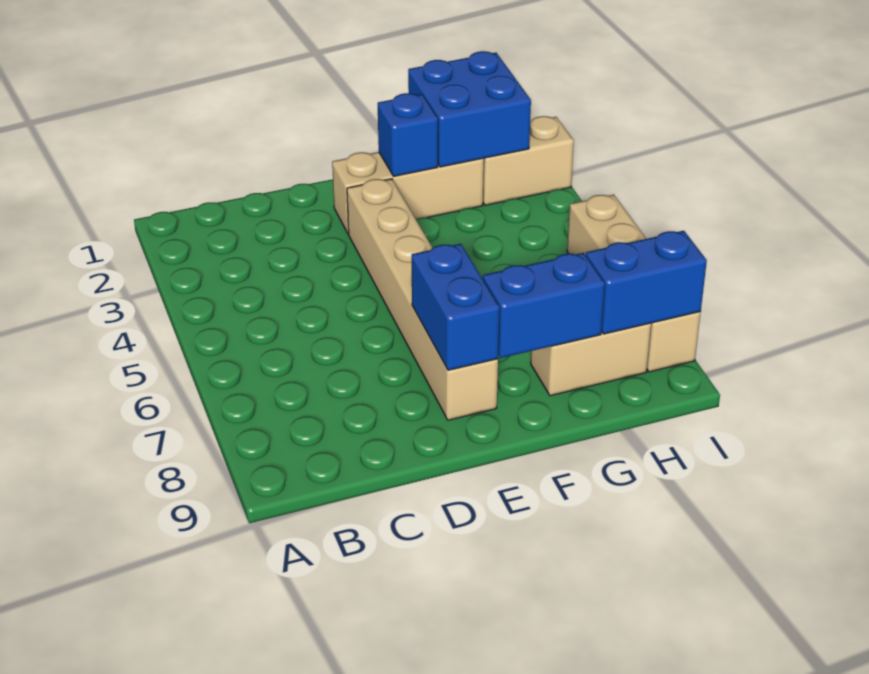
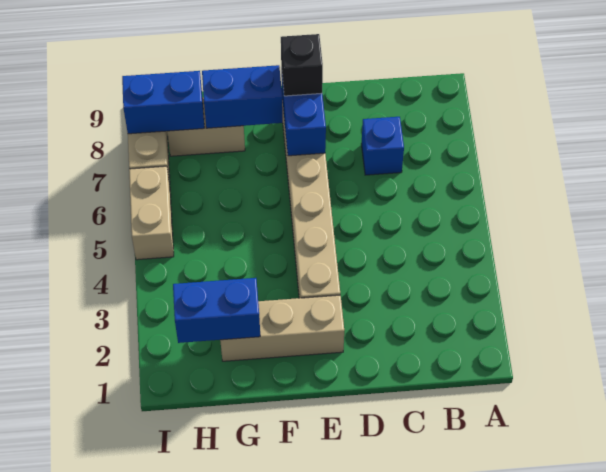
none -> black brick E8 level 3
blue brick F2 level 2 -> blue brick C7 level 1
blue brick G1:H2 level 2 -> blue brick G2:H2 level 2
tan brick H2:I2 level 1 -> none

